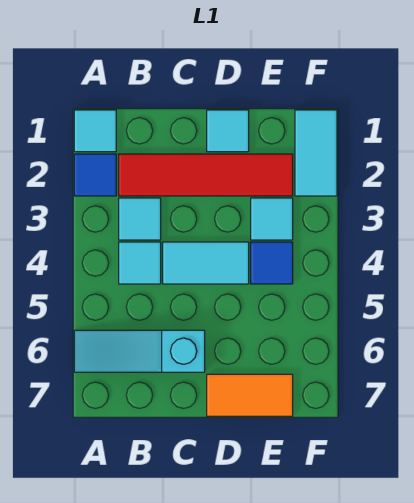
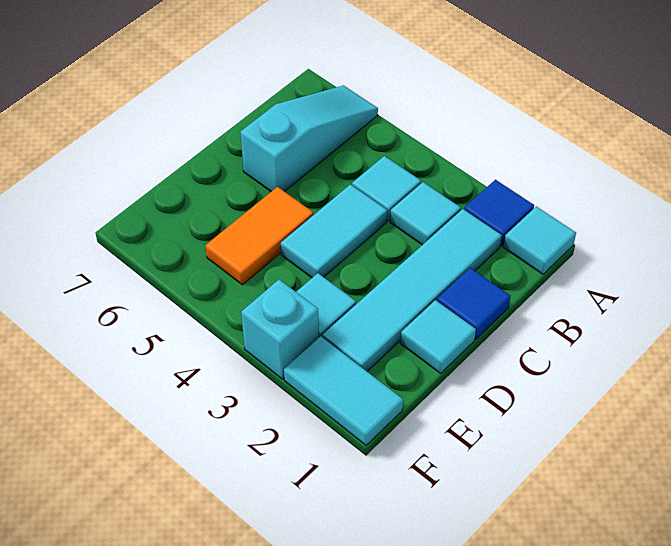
red tile B2:E2 level 1 -> cyan tile B2:E2 level 1
orange tile D7:E7 level 1 -> orange tile D5:E5 level 1
blue tile E4 level 1 -> blue tile C1 level 1
none -> cyan brick F3 level 1

